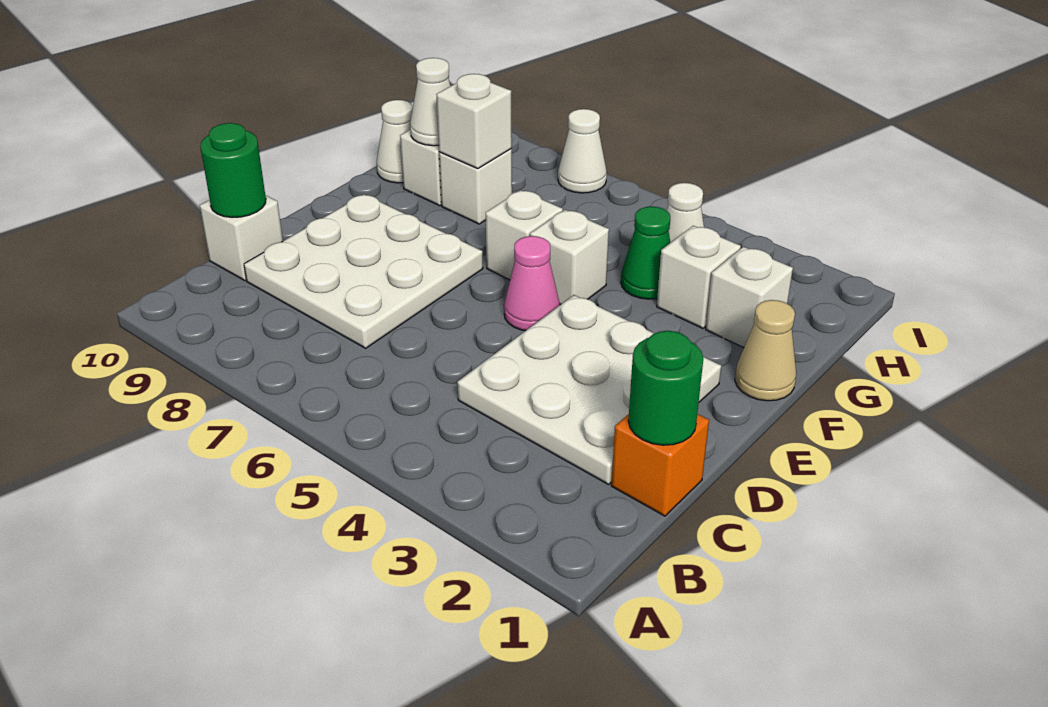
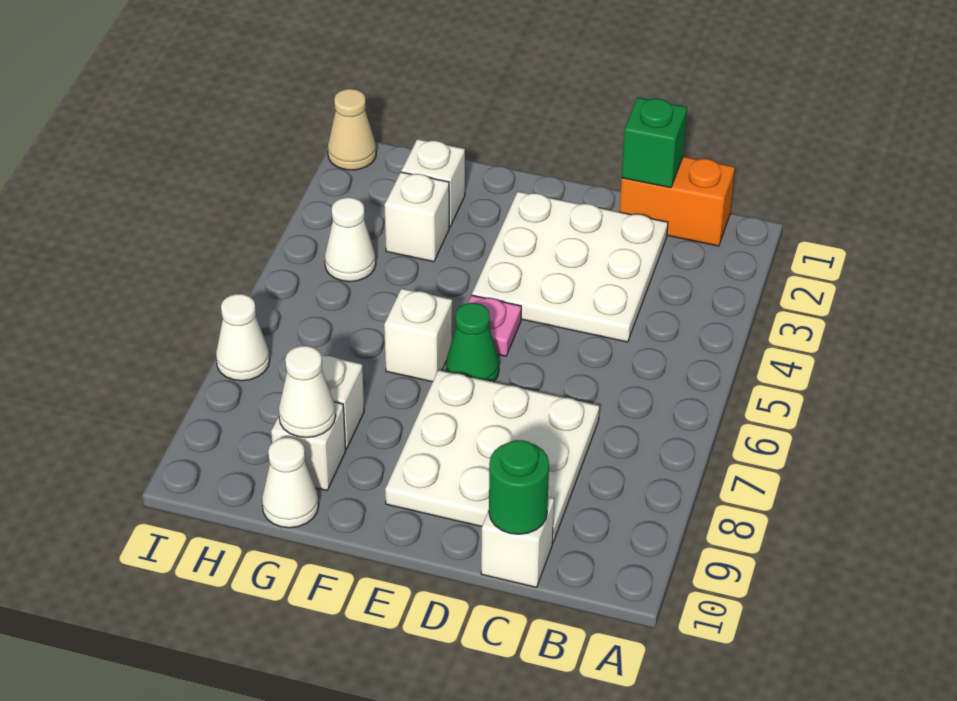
orange brick C1 level 1 -> orange brick B1:C1 level 1
green round brick C1 level 2 -> green brick C1 level 2
pink cone E5 level 1 -> pink plate E5 level 1
tan cone F1 level 1 -> tan cone I1 level 1
white brick F5 level 1 -> none
green cone G4 level 1 -> green cone E6 level 1
white brick G8 level 2 -> none

